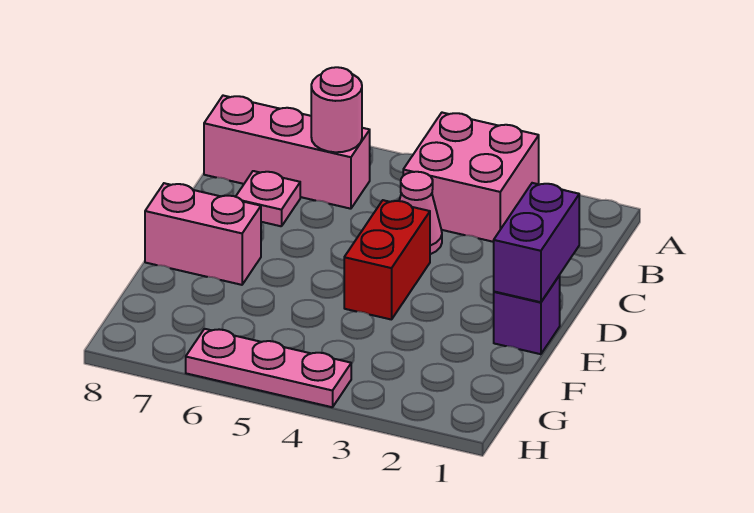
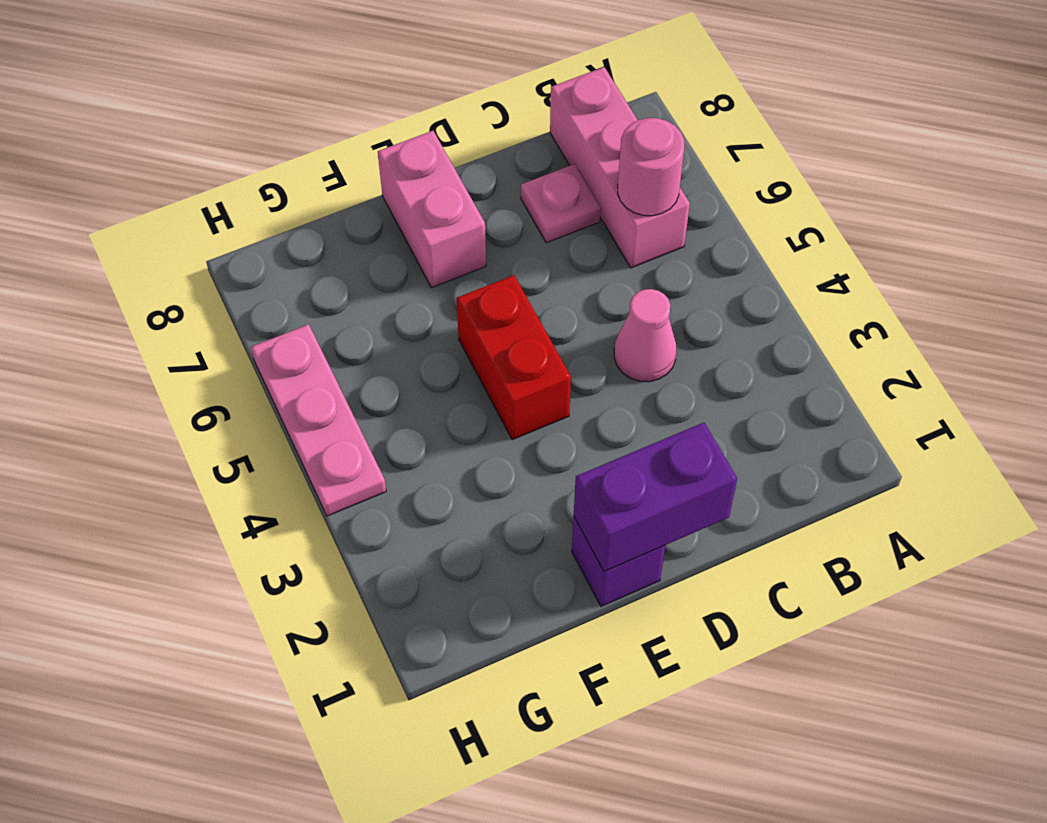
pink brick A3:B4 level 1 -> none
red brick D4:E4 level 1 -> red brick E4:E5 level 1

